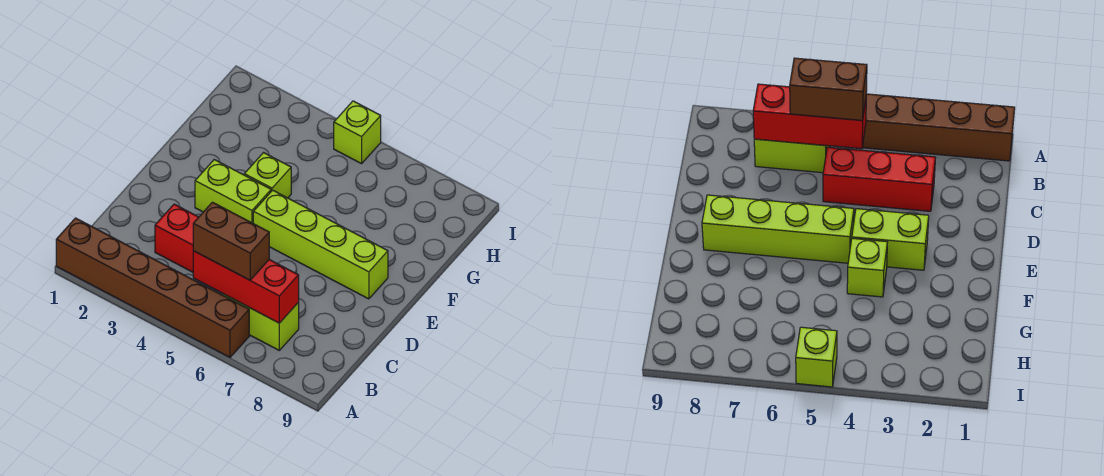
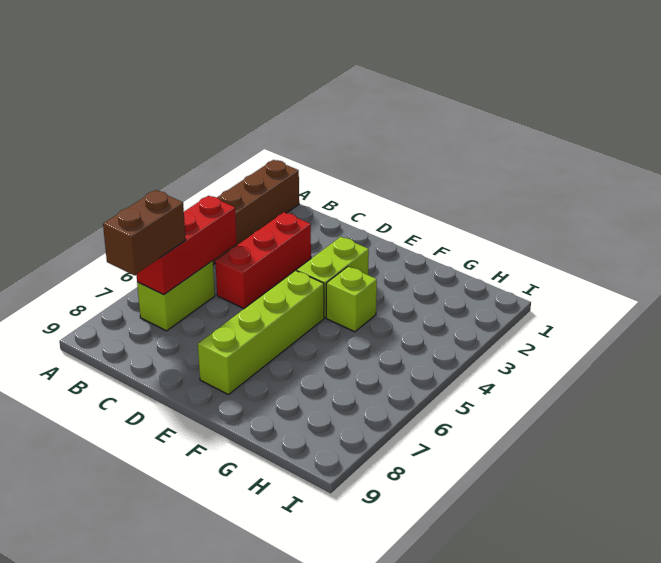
brown brick B5:B6 level 3 -> brown brick B7:B8 level 3
lime brick I5 level 1 -> none

